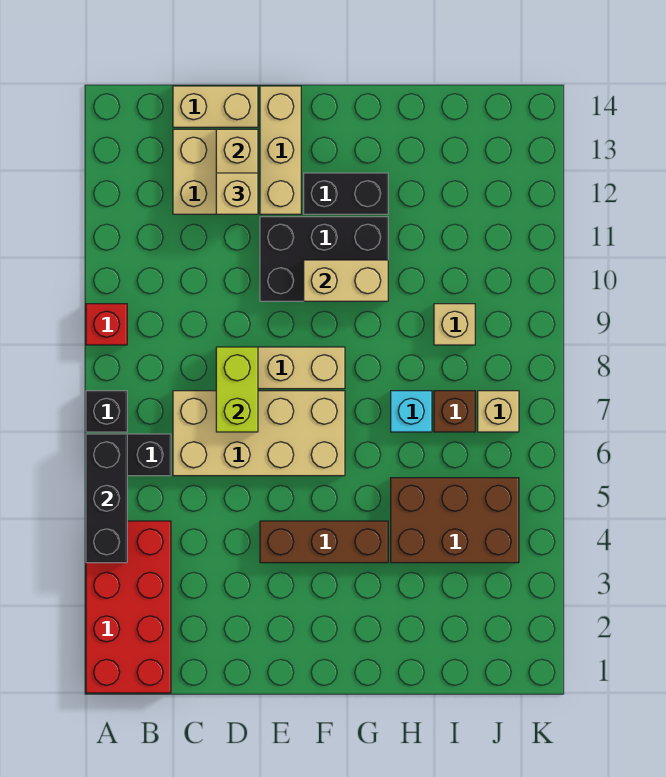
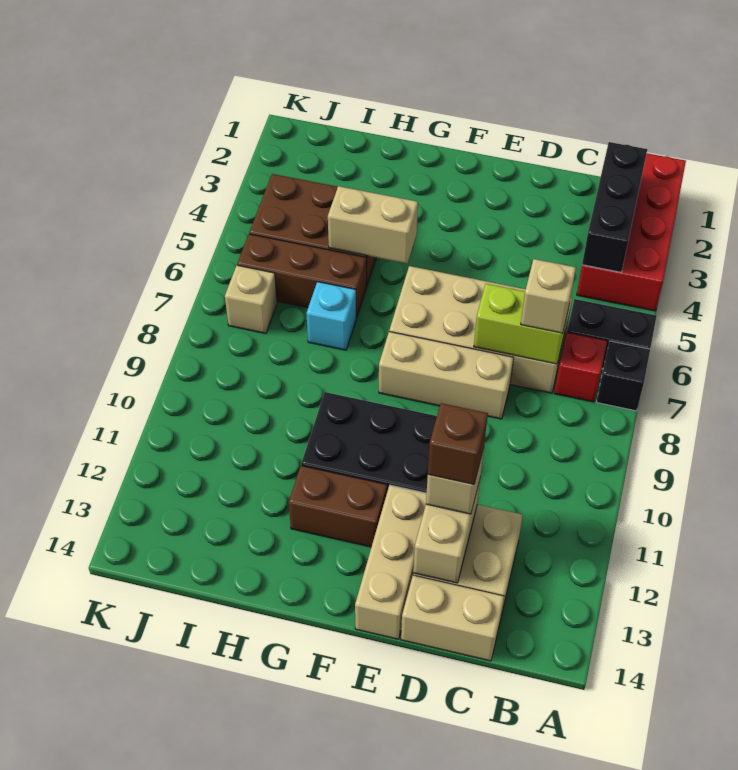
black brick A4:A6 level 2 -> black brick B2:B4 level 2
red brick A9 level 1 -> red brick B7 level 1
lime brick D7:D8 level 2 -> lime brick C7:D7 level 2
brown brick E4:G4 level 1 -> brown brick H6:J6 level 1
tan brick F10:G10 level 2 -> tan brick G5:H5 level 2
black brick F12:G12 level 1 -> brown brick F12:G12 level 1
brown brick I7 level 1 -> brown brick D12 level 4
tan brick I9 level 1 -> tan brick C7 level 3

